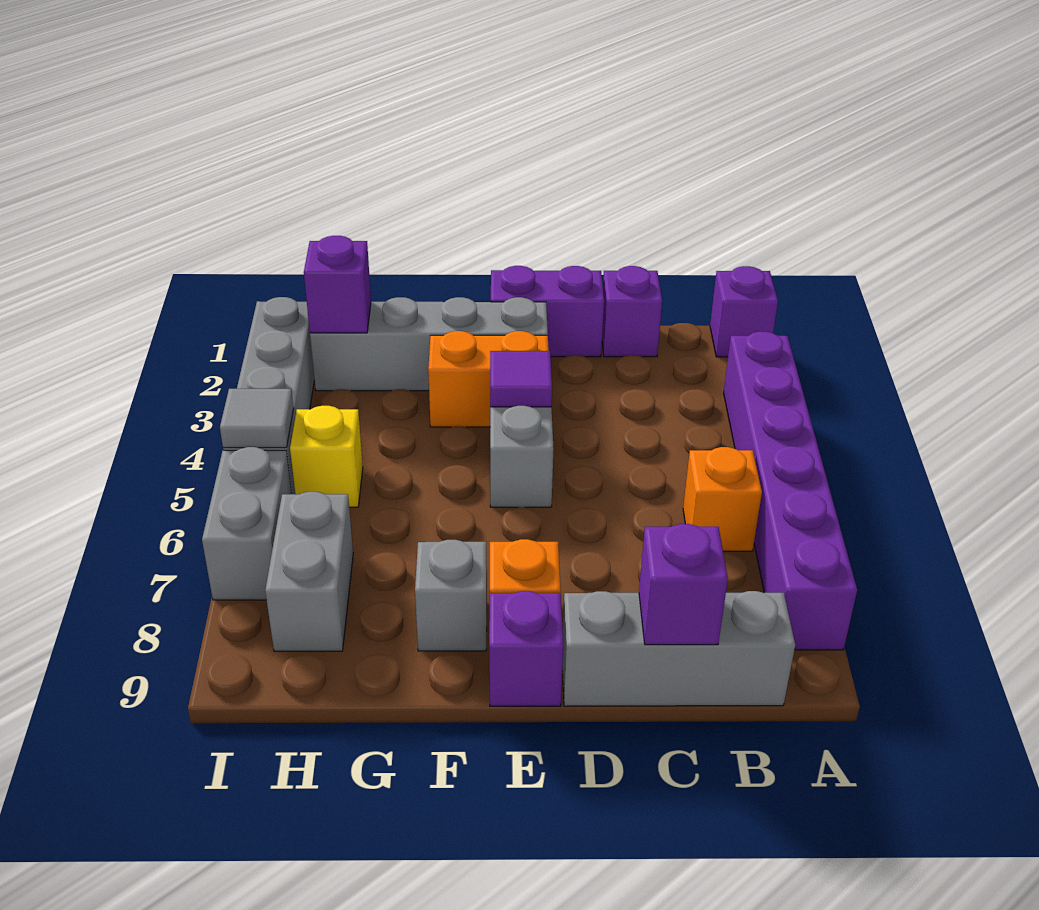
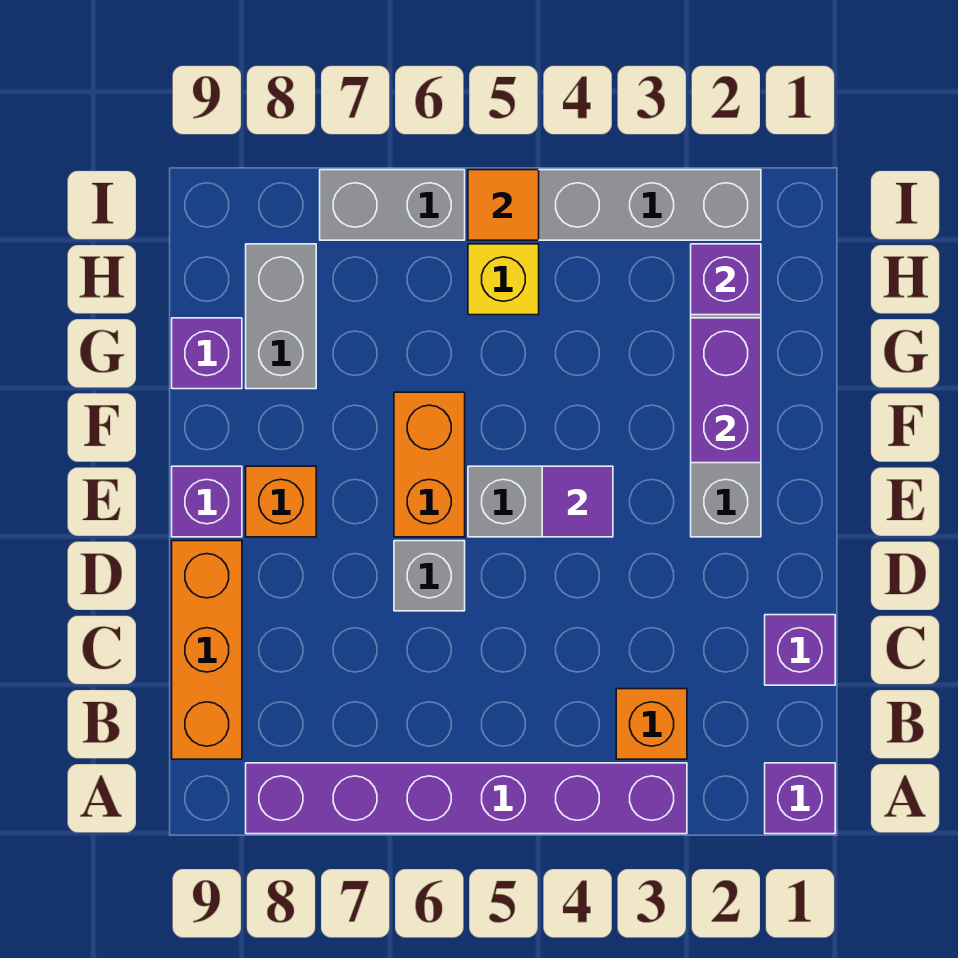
orange brick B6 level 1 -> orange brick B3 level 1
grey brick B9:D9 level 1 -> orange brick B9:D9 level 1
purple brick C9 level 2 -> purple brick G9 level 1
purple brick D1:E1 level 1 -> purple brick F2:G2 level 2
orange brick E3:F3 level 1 -> orange brick E6:F6 level 1
grey brick F8 level 1 -> grey brick D6 level 1
grey brick H7:H8 level 1 -> grey brick G8:H8 level 1
grey tile I5 level 2 -> orange tile I5 level 2

